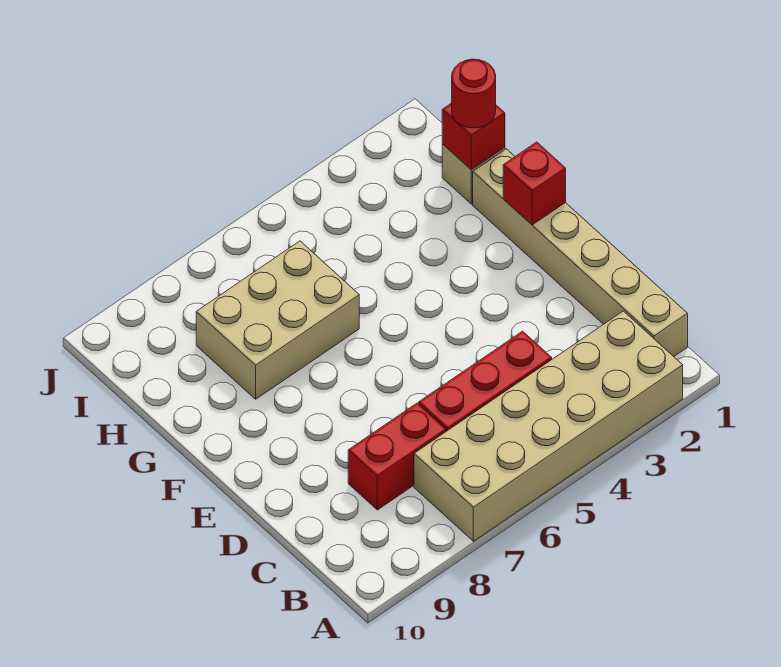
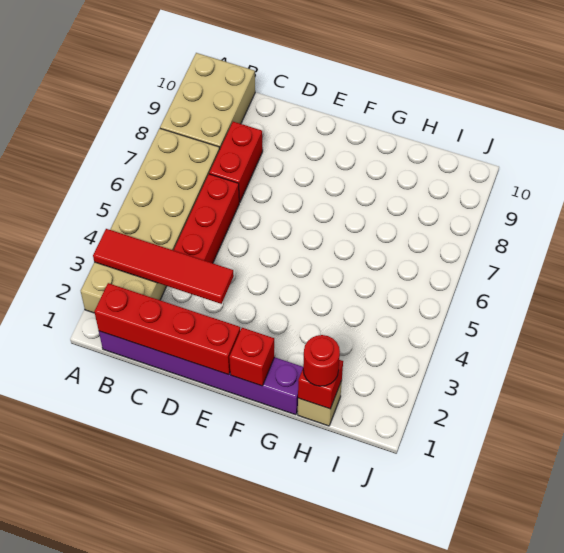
none -> red tile A3:D3 level 2
tan brick B1:G1 level 1 -> purple brick B1:G1 level 1
none -> red brick B1:E1 level 2
tan brick G6:H8 level 1 -> tan brick A8:B10 level 1

